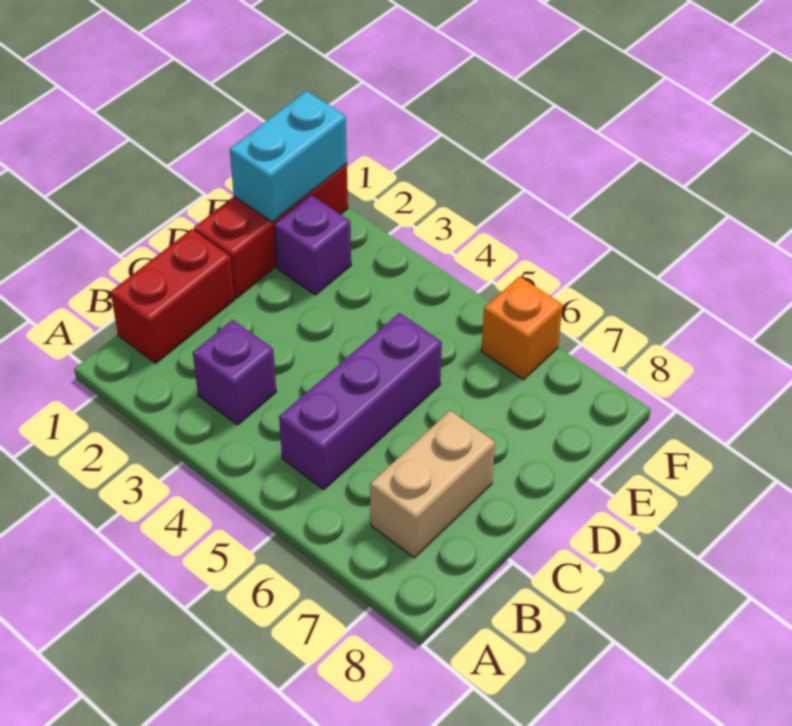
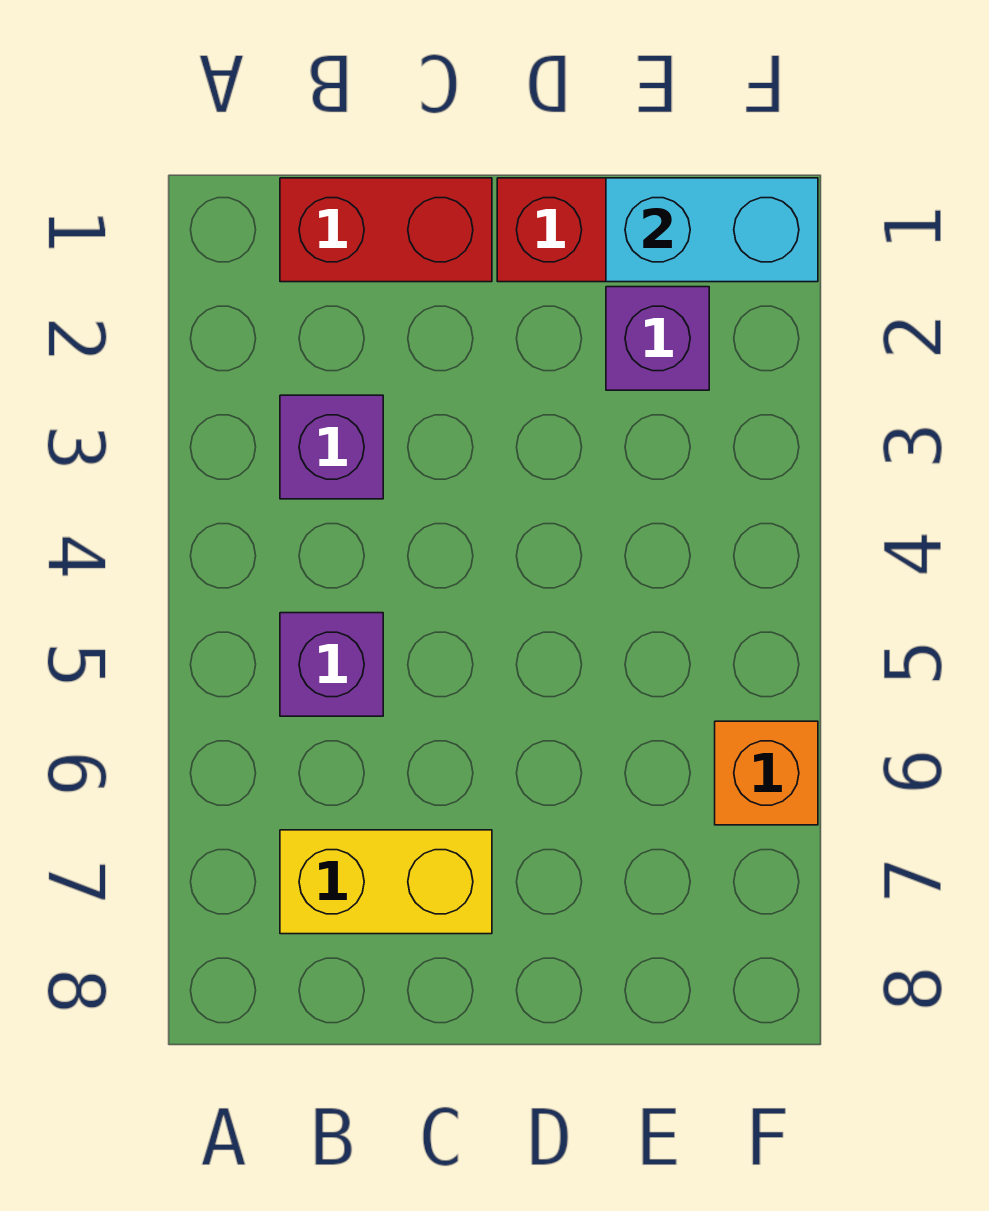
purple brick B5:D5 level 1 -> purple brick B5 level 1
tan brick B7:C7 level 1 -> yellow brick B7:C7 level 1

